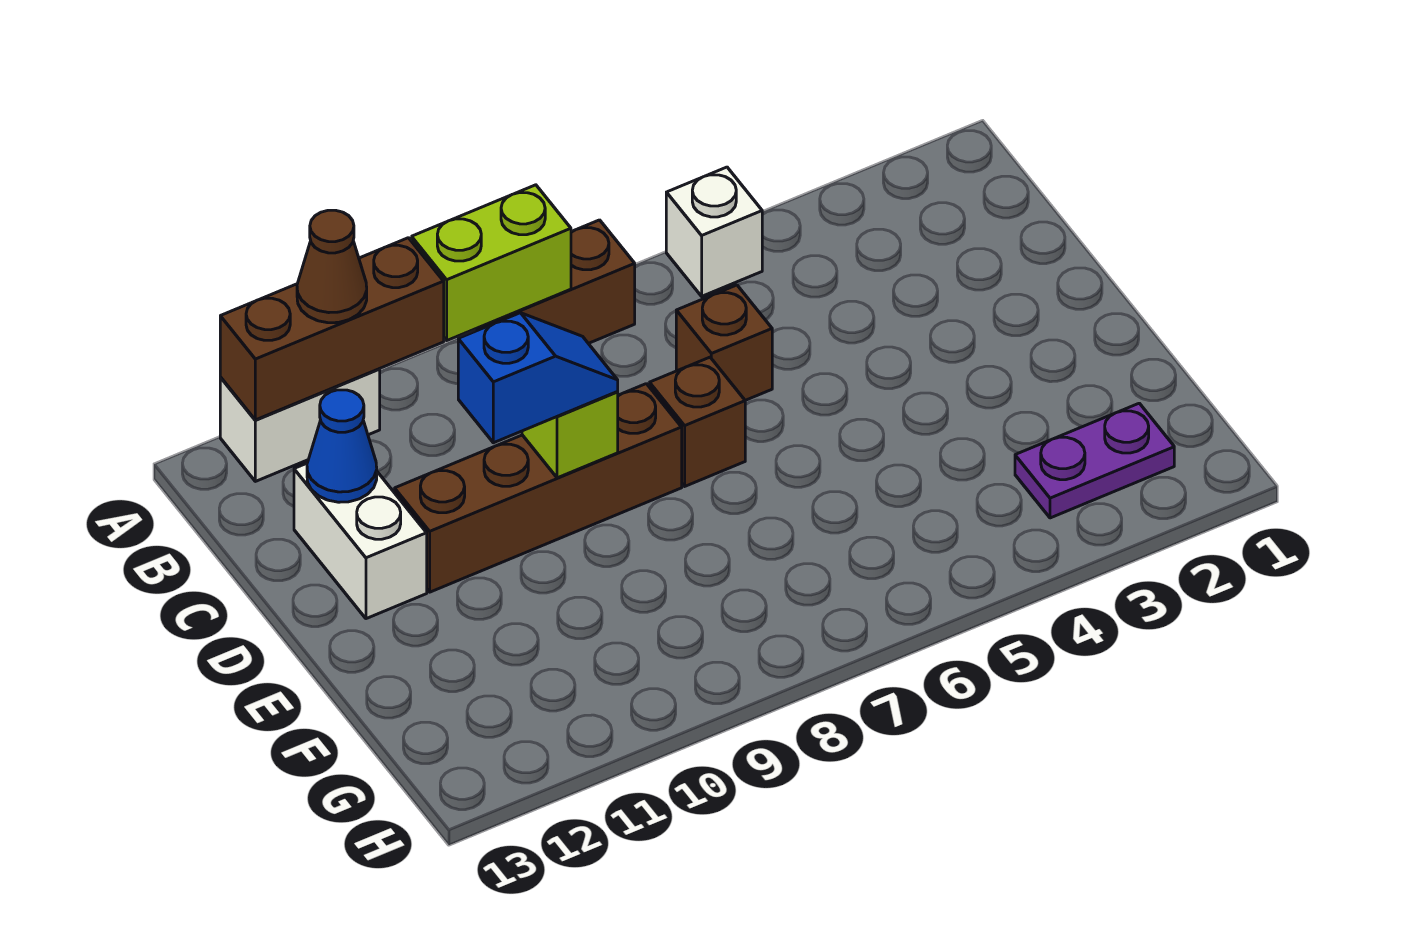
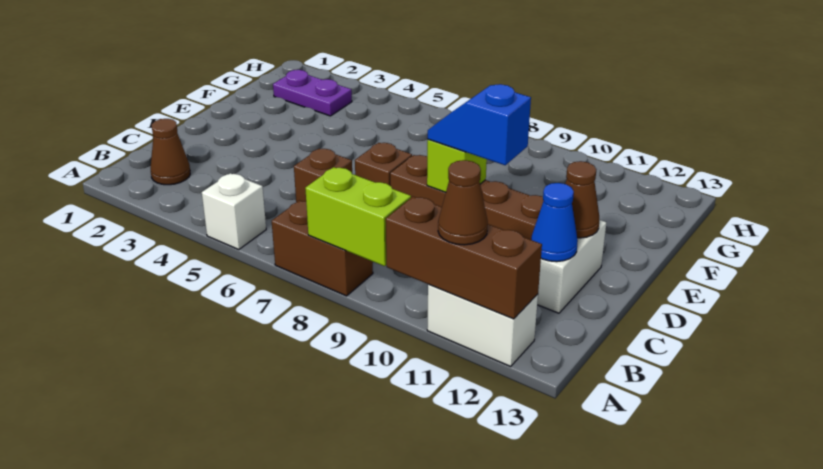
none -> brown cone B2 level 1
none -> brown cone D12 level 2

